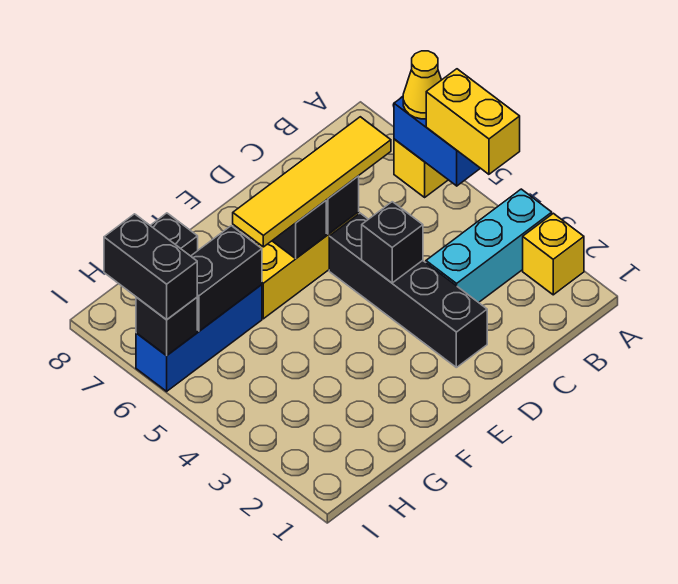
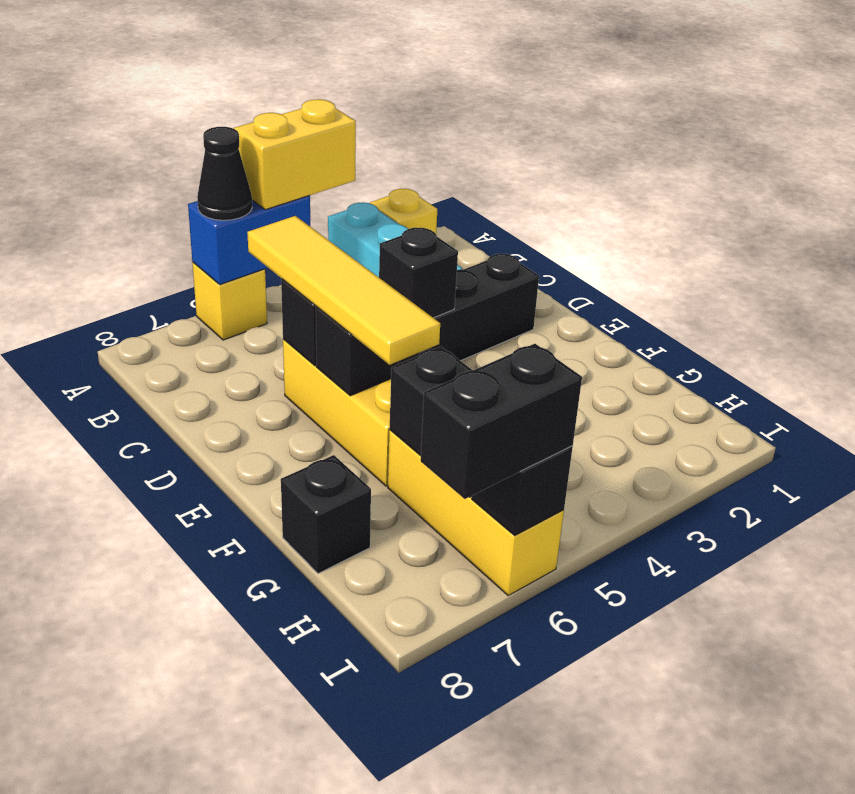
yellow cone A6 level 3 -> black cone A6 level 3
blue brick G6:I6 level 1 -> yellow brick G6:I6 level 1

